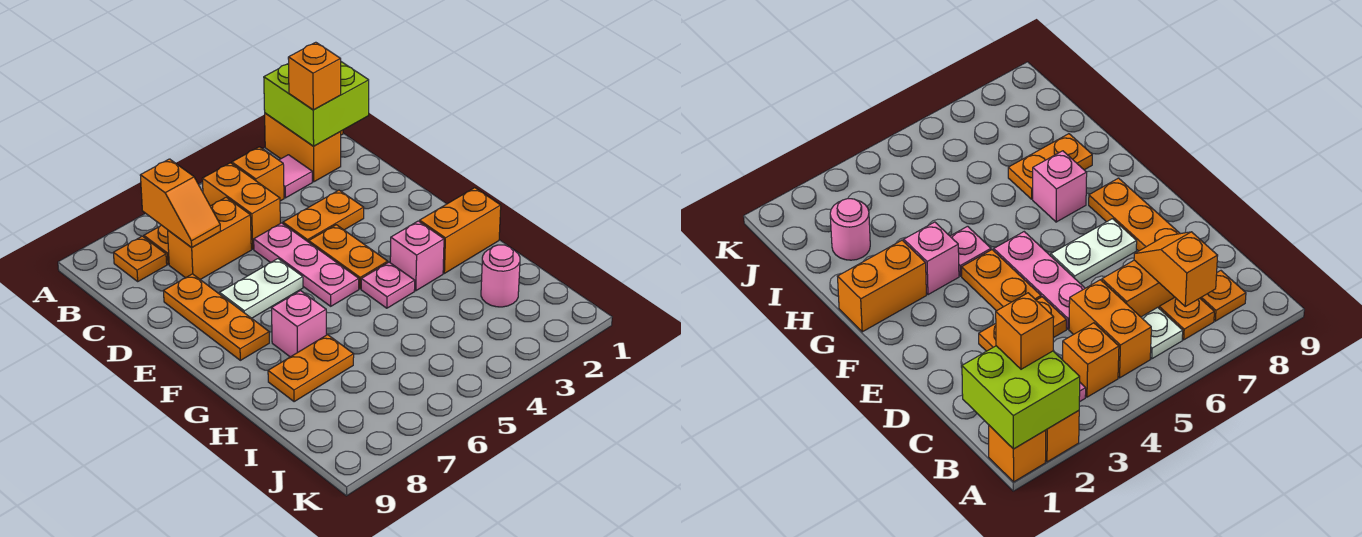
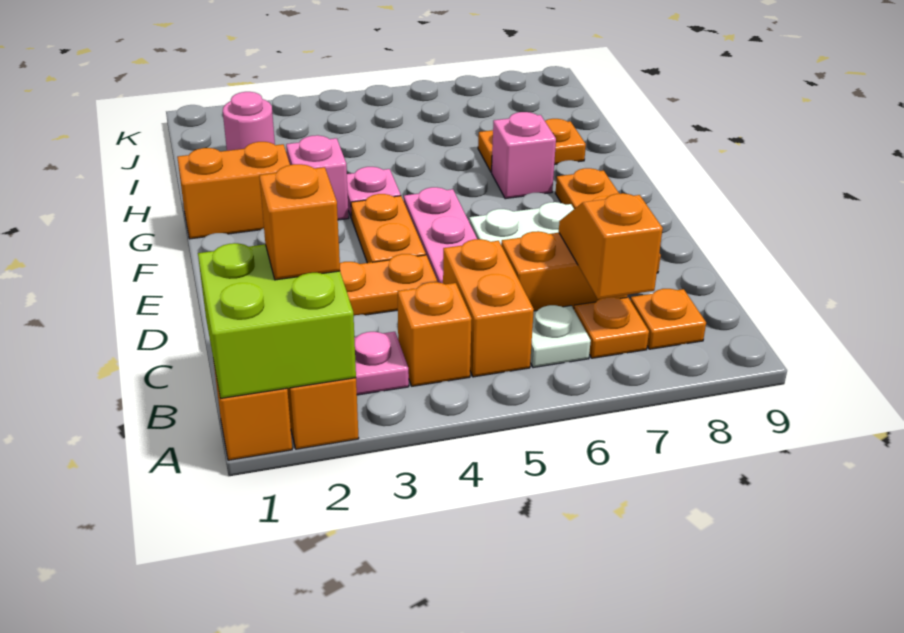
pink tile B3 level 1 -> pink plate B3 level 1

